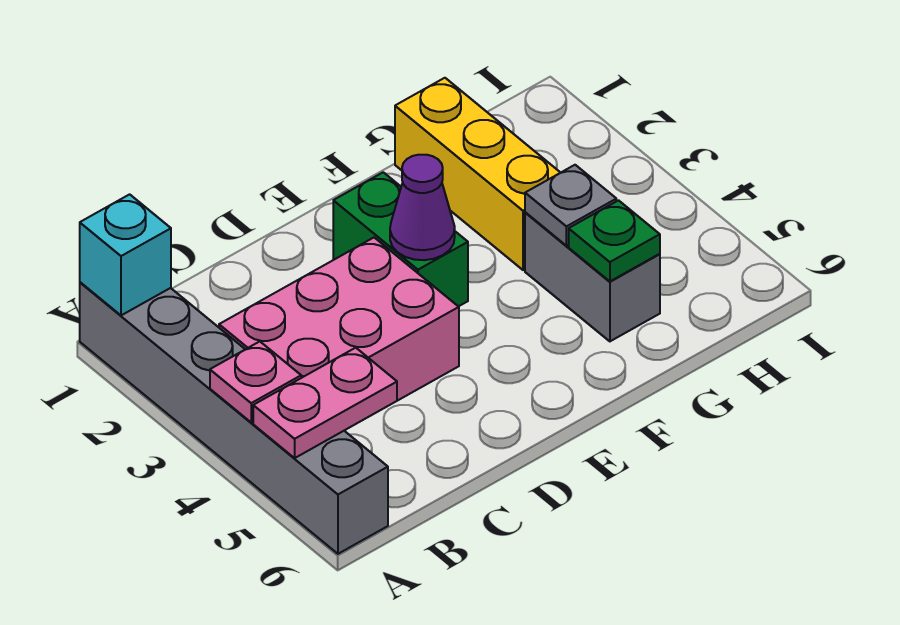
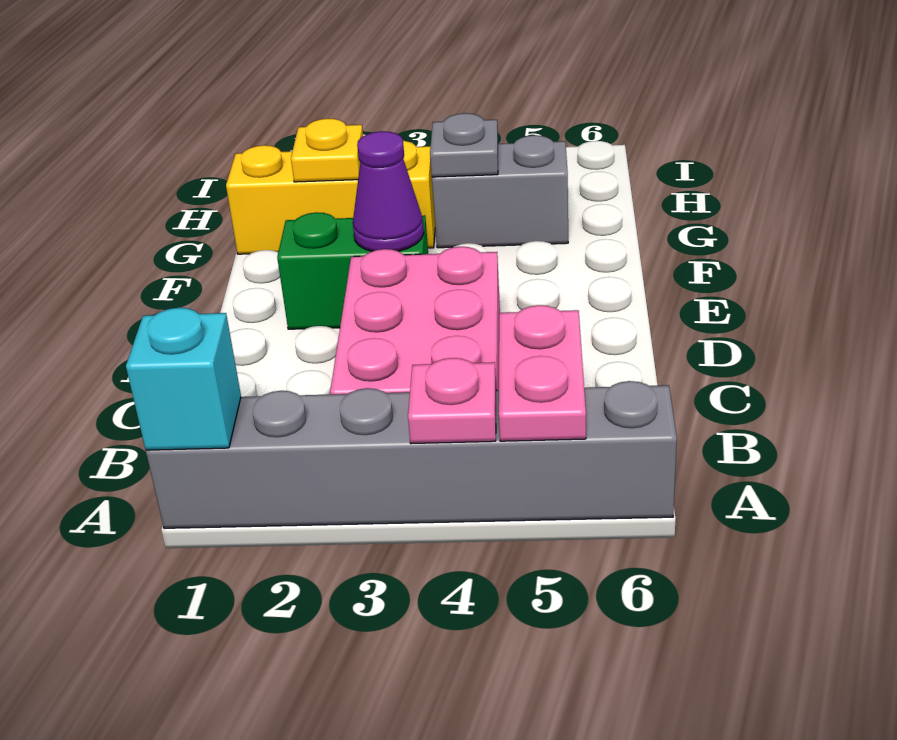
none -> yellow plate G2 level 2
green plate G5 level 2 -> none

